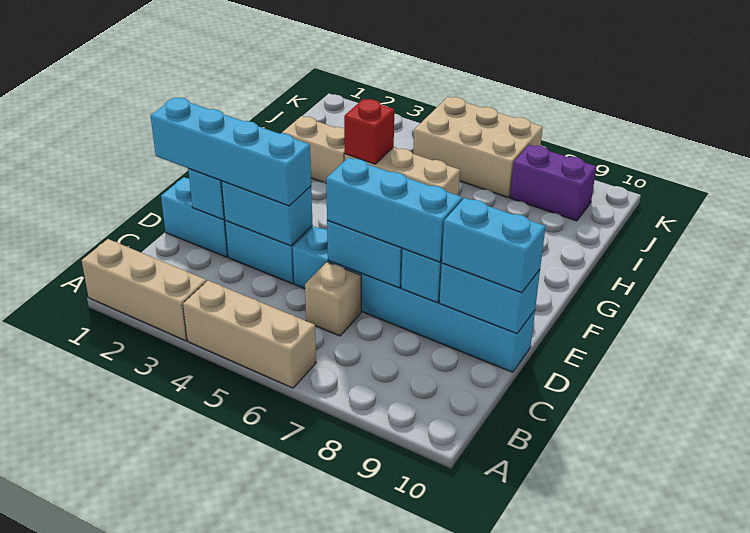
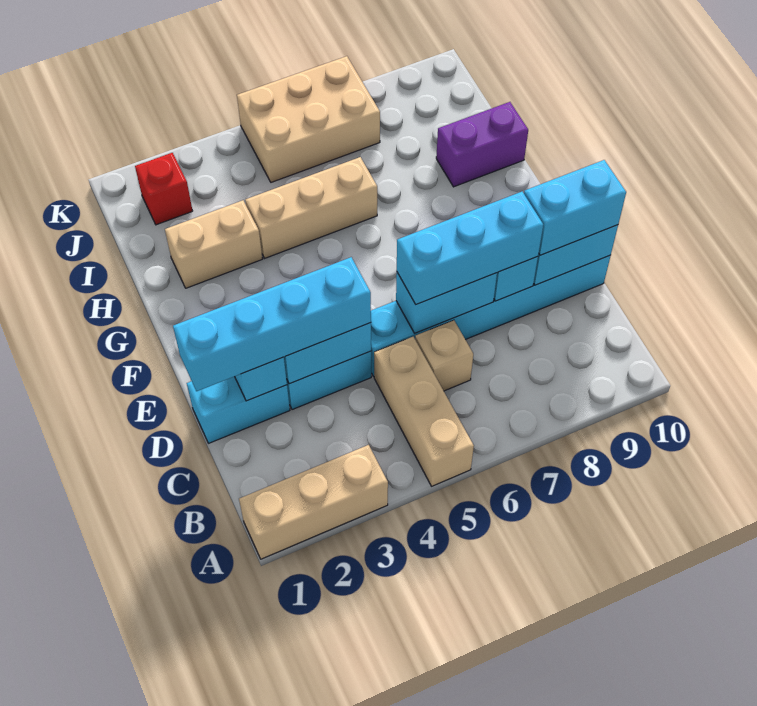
tan brick A4:A6 level 1 -> tan brick A5:C5 level 1
red brick H4 level 2 -> red brick J2 level 1
purple brick J8:J9 level 1 -> purple brick H9:H10 level 1

